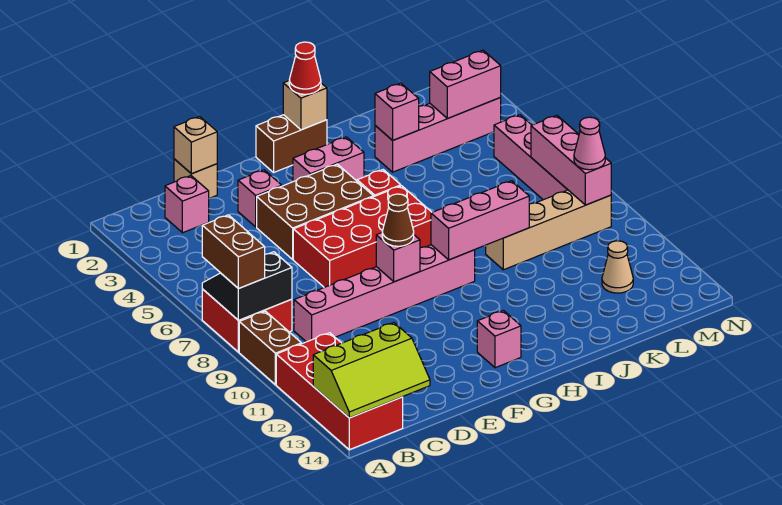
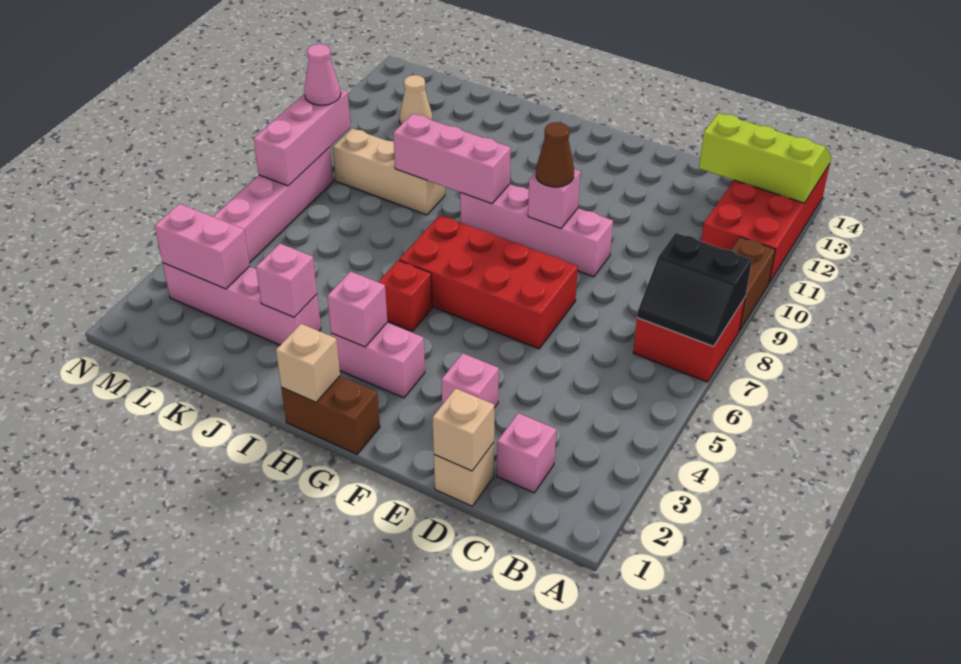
brown brick A7:A8 level 3 -> none
pink brick C9:H9 level 1 -> pink brick E9:H9 level 1
brown brick E4:G5 level 1 -> none
pink brick G13 level 1 -> pink brick H3 level 2
red cone H1 level 3 -> none
tan brick J9:M9 level 1 -> tan brick J9:L9 level 1

